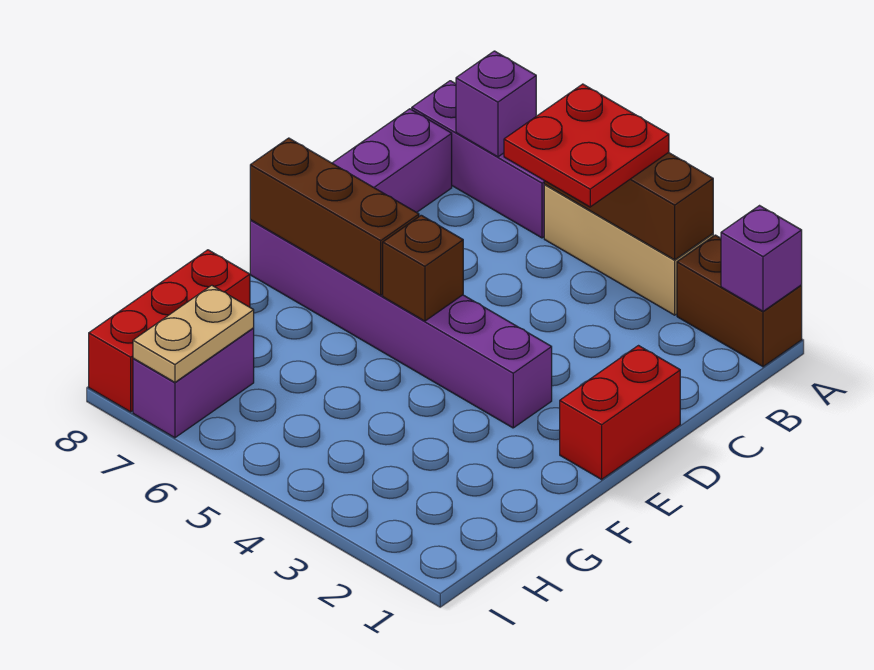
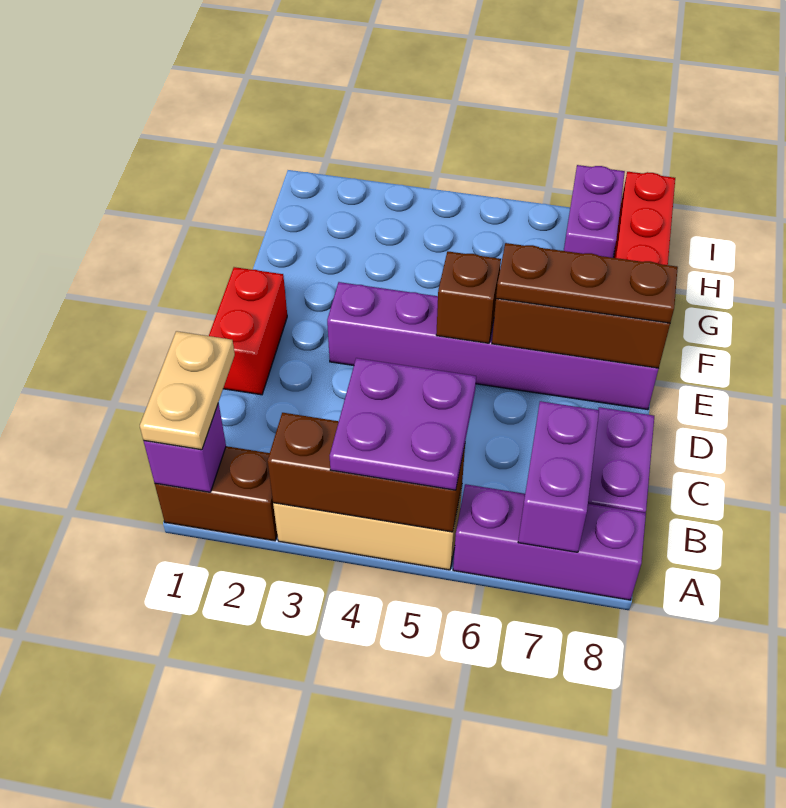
red plate A4:B5 level 3 -> purple plate A4:B5 level 3
purple brick A7 level 2 -> purple brick A7:B7 level 2
none -> brown plate E6:E8 level 3
tan plate H7:I7 level 2 -> tan plate A1:B1 level 3

